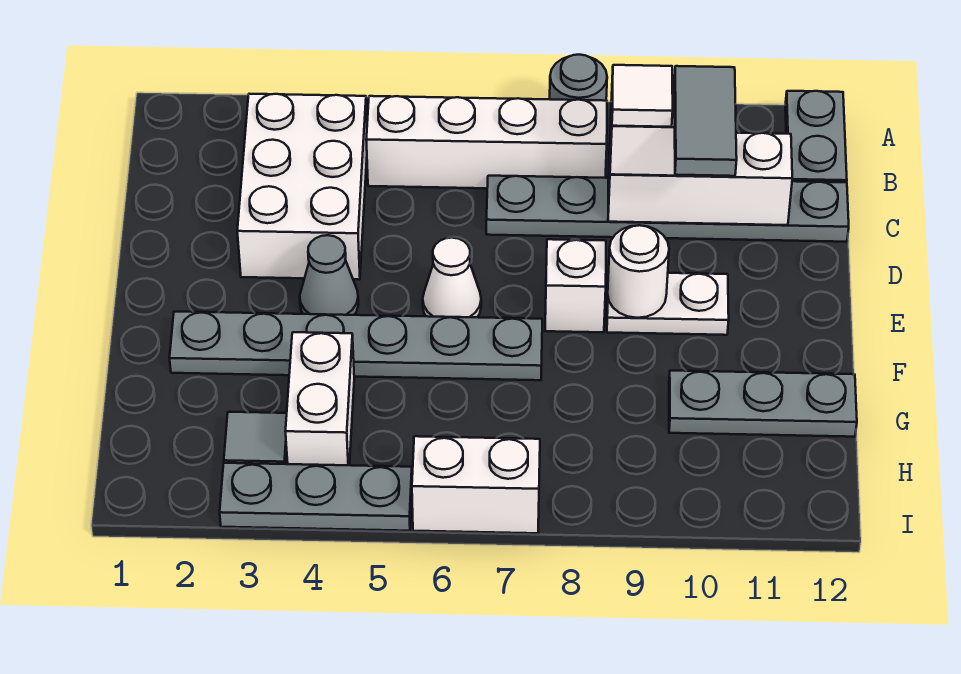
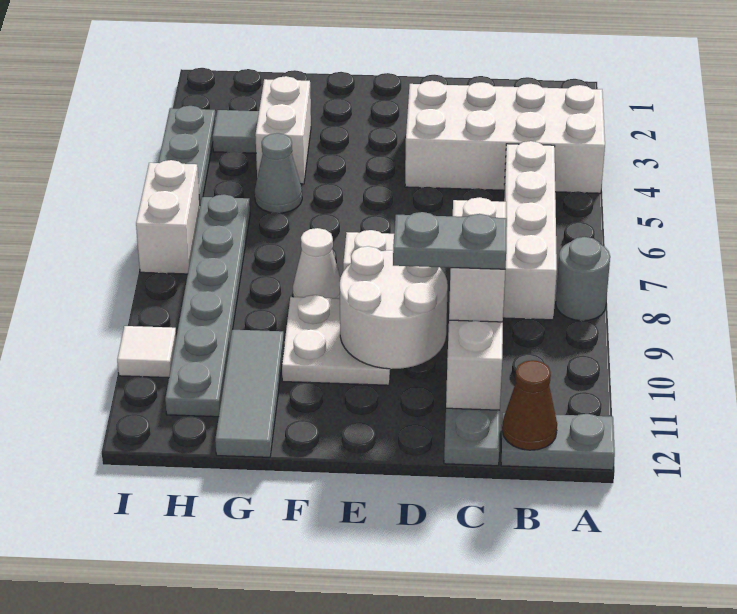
white brick B3:D4 level 1 -> white brick A3:D4 level 1
none -> brown cone B12 level 2
white tile C9 level 4 -> white tile I10 level 1
grey tile C10:D10 level 4 -> grey plate C10:D10 level 4
grey cone E4 level 1 -> grey cone G5 level 1
white cone E6 level 1 -> white cone F8 level 1
white plate E9:E10 level 1 -> white plate E9:F10 level 1
white round brick E9 level 2 -> white round brick D9:E10 level 2
grey plate F2:F7 level 1 -> grey plate H6:H11 level 1
white brick G4:H4 level 1 -> white brick G3:G4 level 1
grey plate G10:G12 level 1 -> grey tile G10:G12 level 1

